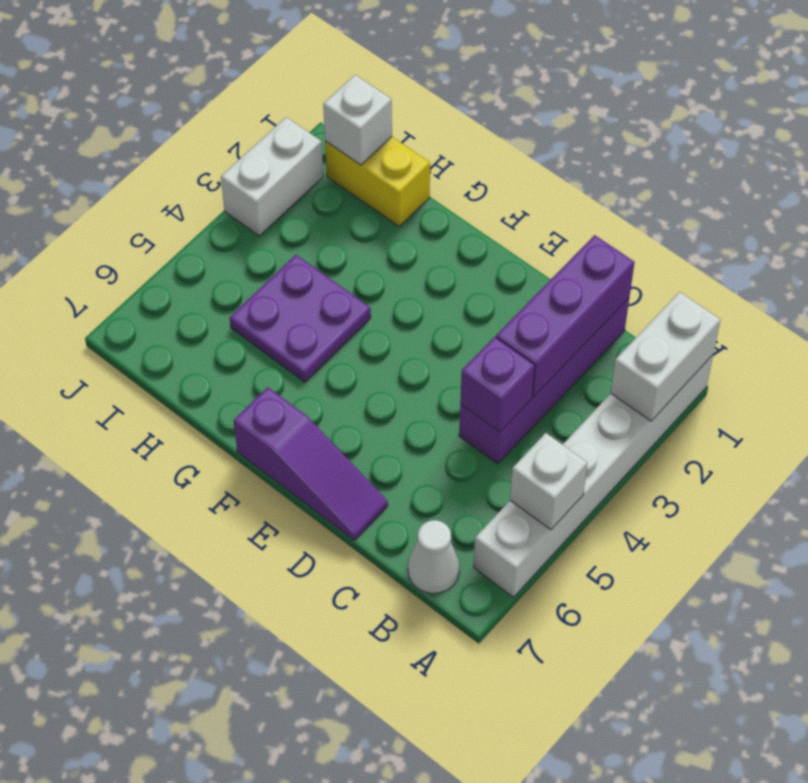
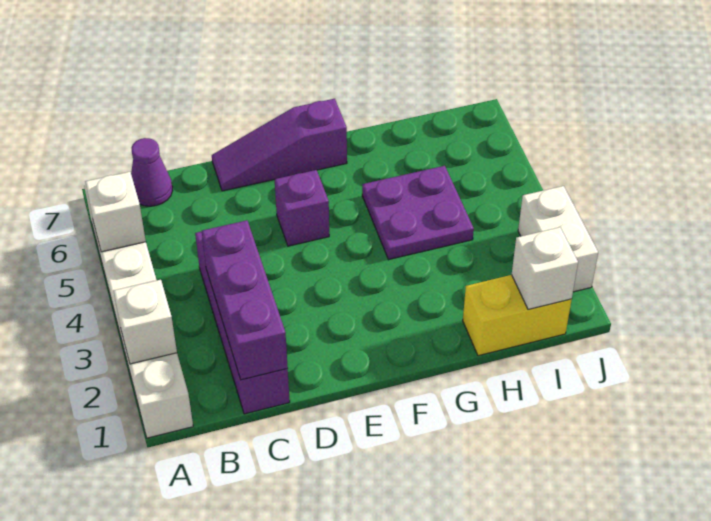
white brick A1:A2 level 2 -> white brick A2 level 2
white cone B7 level 1 -> purple cone B7 level 1
purple brick C4 level 2 -> purple brick E5 level 1

